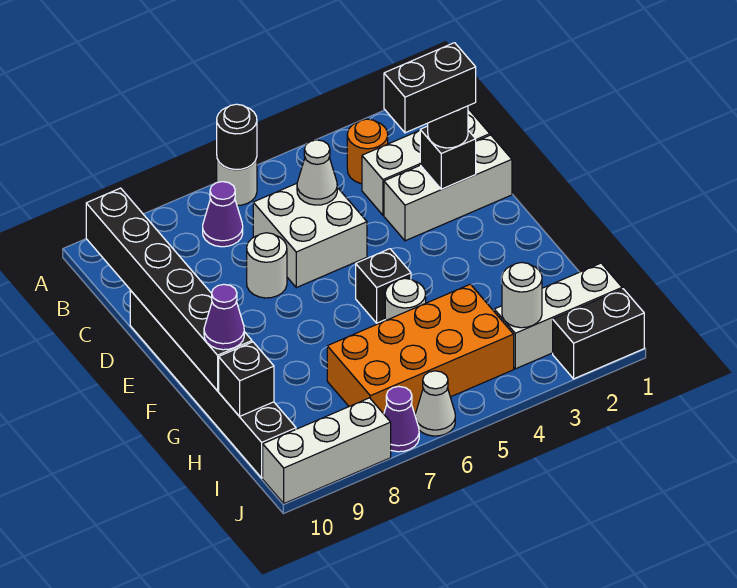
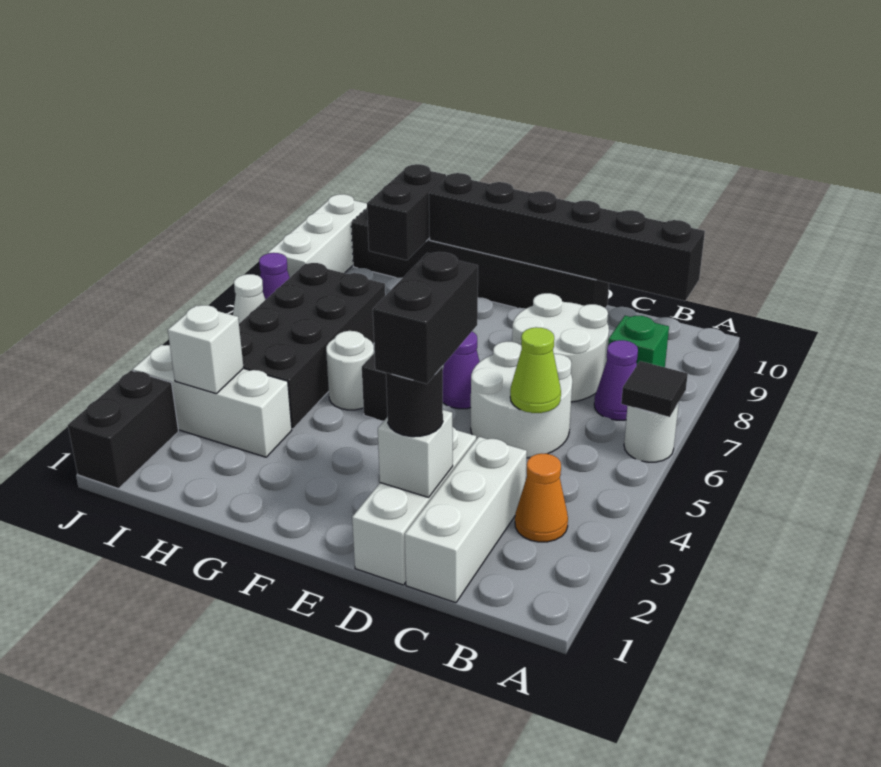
black round brick A6 level 2 -> black tile A6 level 2
orange round brick B3 level 1 -> orange cone B3 level 1
none -> green brick B8 level 1
white brick C5:D6 level 1 -> white round brick C5:D6 level 1
white cone C5 level 2 -> lime cone C5 level 2
black brick D2 level 2 -> white brick D2 level 2
white round brick D7 level 1 -> white round brick C7:D8 level 1
purple cone G10 level 3 -> purple cone E6 level 1
orange brick H4:I7 level 1 -> black brick H4:I7 level 1
black brick H10 level 2 -> black brick H9:H10 level 2
white brick I1:I3 level 1 -> white brick H3:J3 level 1
white round brick I3 level 2 -> white brick I3 level 2

